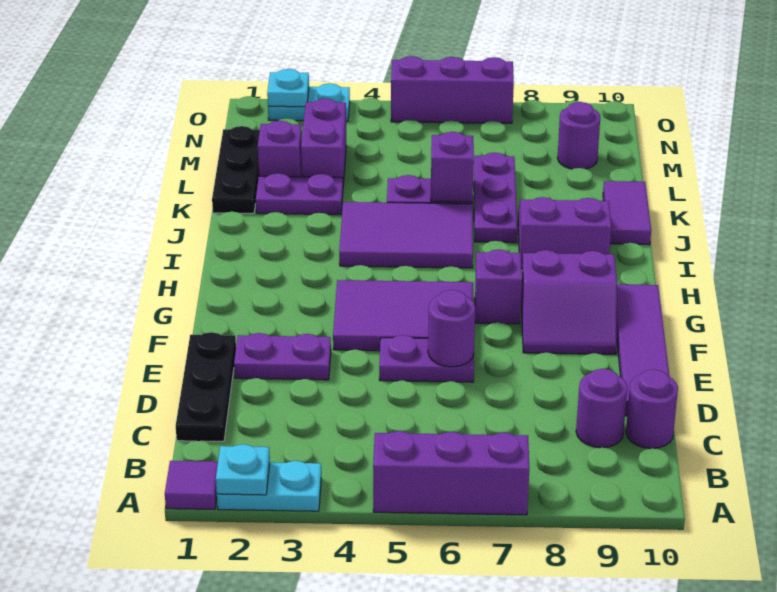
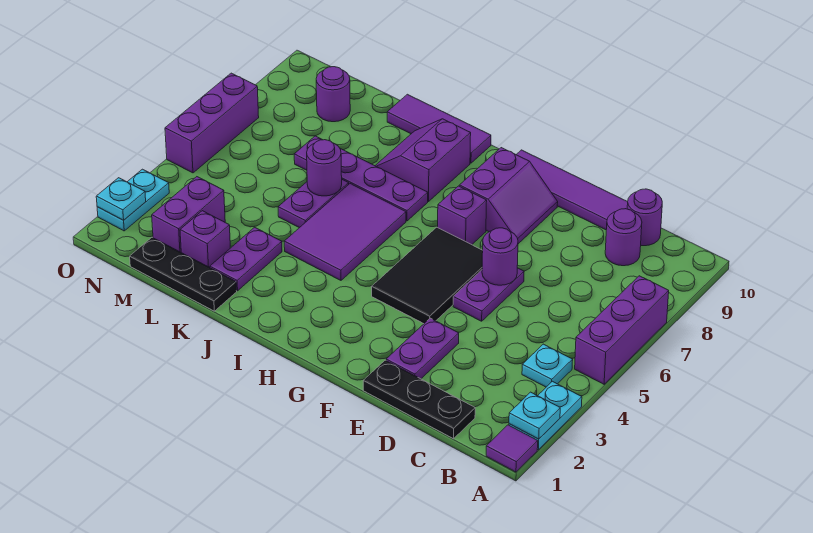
none -> cyan plate B4 level 1
purple tile F4:G6 level 1 -> black tile F4:G6 level 1
purple plate J7:L7 level 1 -> purple plate I7:L7 level 1
purple tile J10:K10 level 1 -> purple tile I10:K10 level 1
purple brick K6 level 2 -> purple round brick K6 level 2
purple brick L3:M3 level 1 -> purple brick M2:M3 level 1

